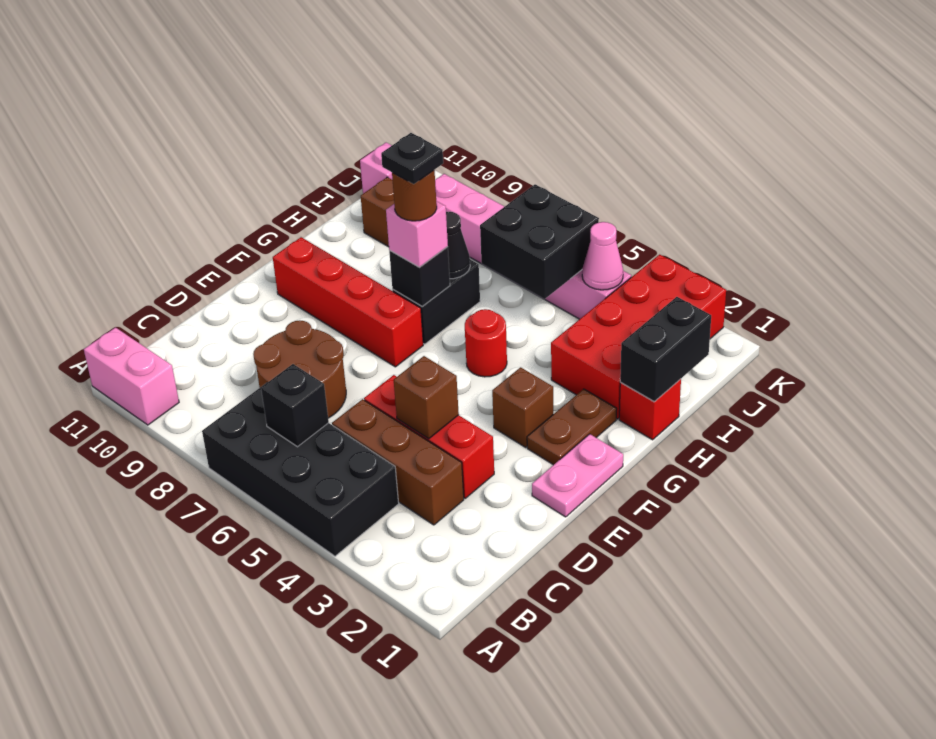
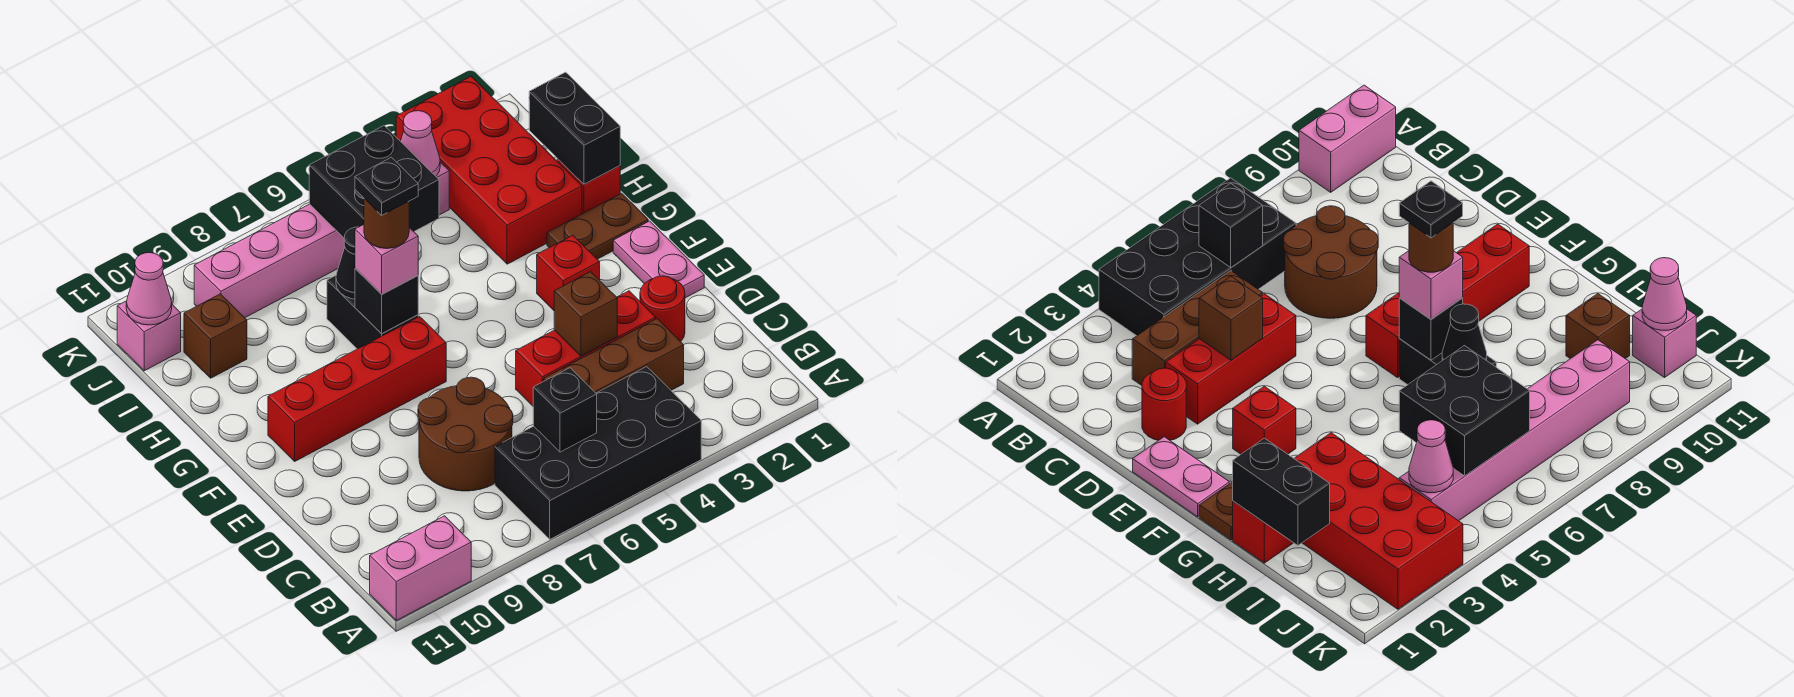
brown plate F2:G2 level 1 -> brown plate G1:G2 level 1
brown brick F3 level 1 -> red brick F3 level 1
red round brick G5 level 1 -> red round brick D2 level 1
none -> pink cone J11 level 2

